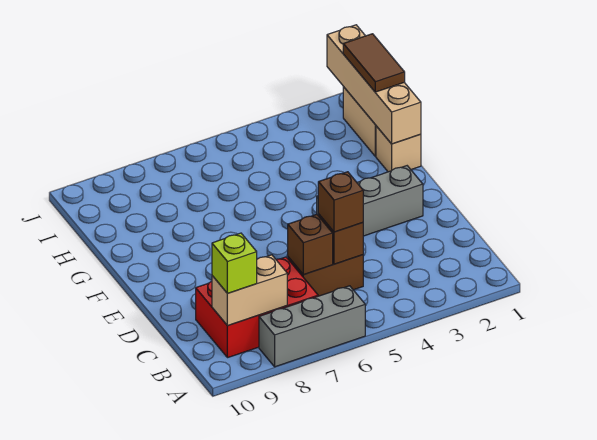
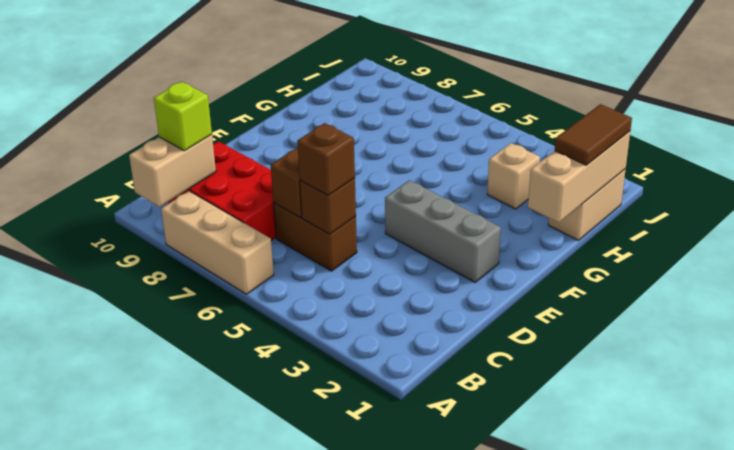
grey brick A6:A8 level 1 -> tan brick A6:A8 level 1
tan brick B8:B9 level 2 -> tan brick A9:B9 level 2
tan brick G1 level 1 -> tan brick H3 level 1
tan brick G1:J1 level 2 -> tan brick G1:I1 level 2

